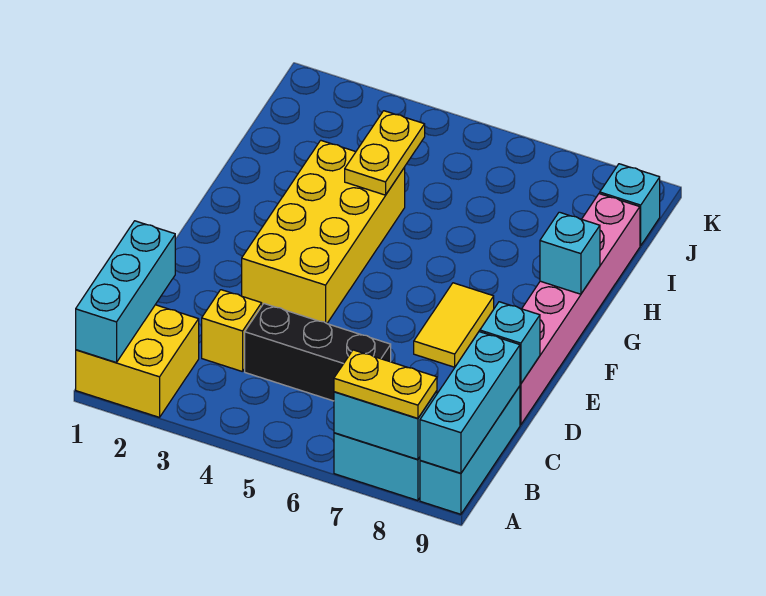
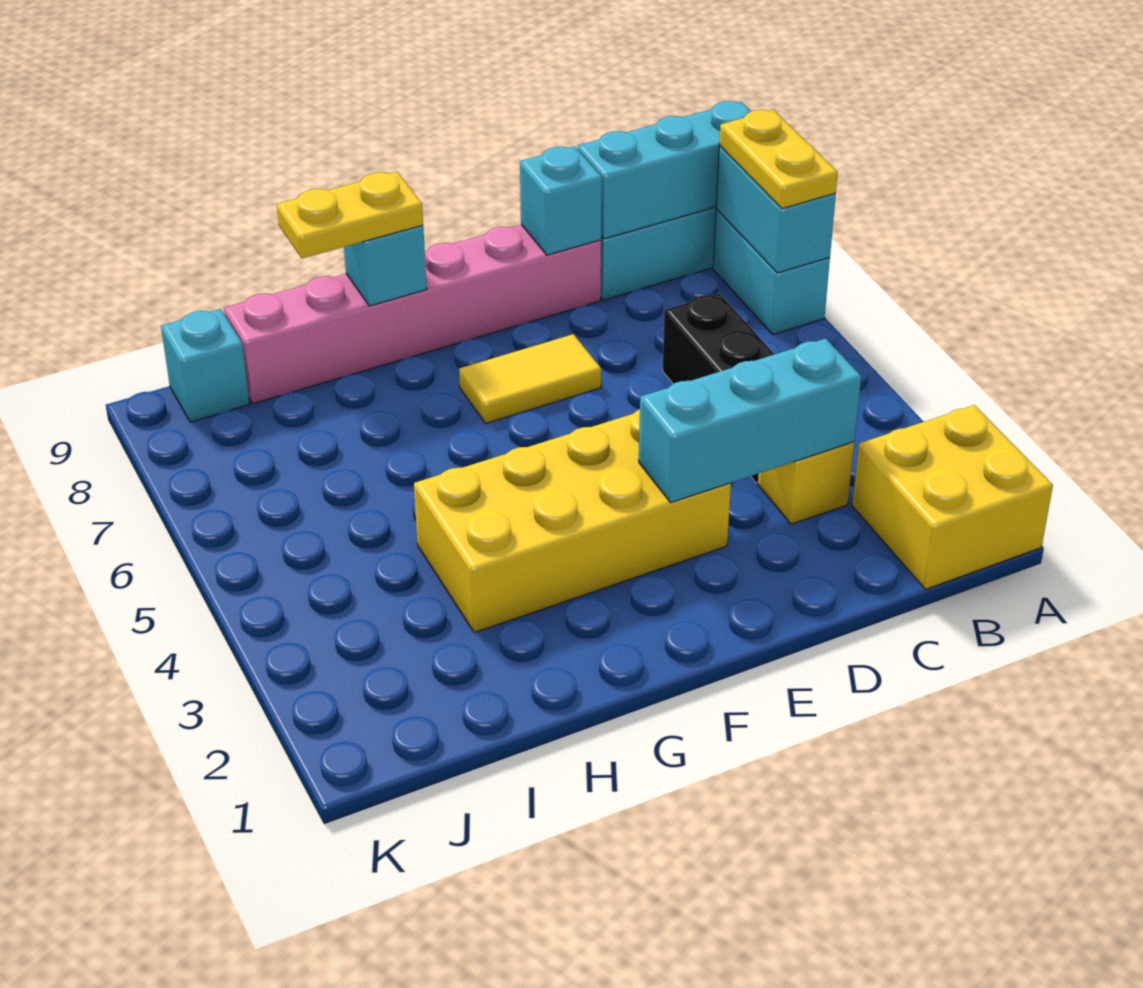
cyan brick A1:C1 level 2 -> cyan brick C3:E3 level 2
yellow plate H4:I4 level 2 -> yellow plate G9:H9 level 3

